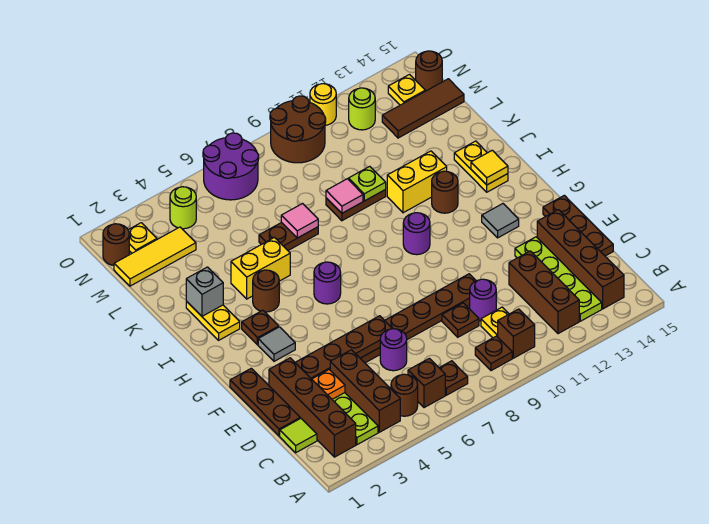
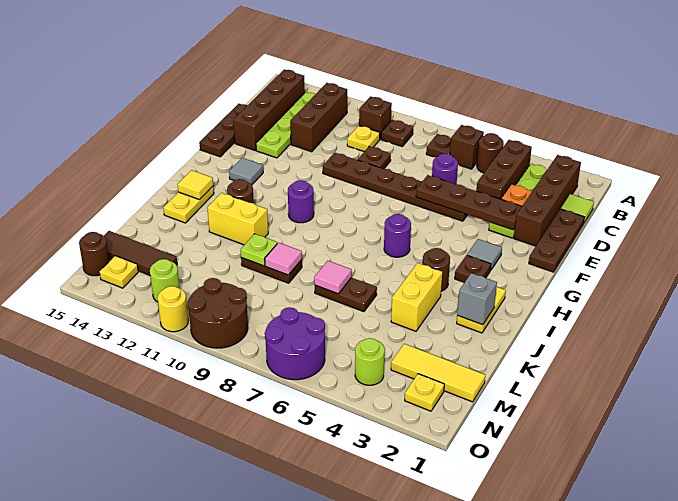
purple round brick D10 level 1 -> none
yellow brick J4:J5 level 1 -> yellow brick J4:K4 level 1
brown round brick N1 level 1 -> none

